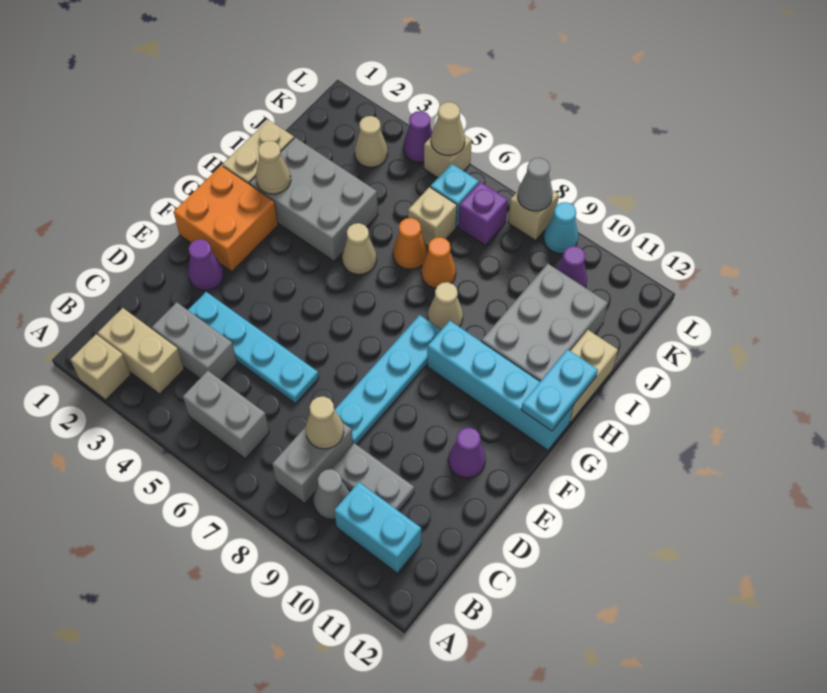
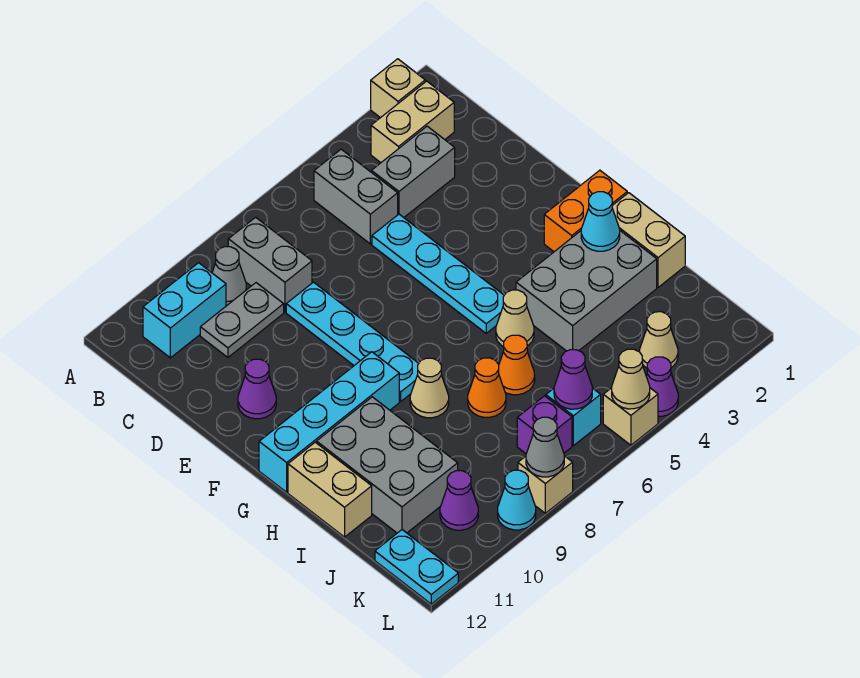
grey brick B5:B6 level 1 -> grey brick B5:C5 level 1
tan cone C8 level 2 -> none
cyan plate D3:D6 level 1 -> cyan plate D5:G5 level 1
purple cone E2 level 1 -> purple cone K6 level 2
orange brick F1:G2 level 1 -> orange brick G1:G2 level 1
cyan plate G12:H12 level 2 -> cyan plate K12:L12 level 1
tan cone H2 level 2 -> cyan cone H2 level 2
tan brick J6 level 1 -> none

